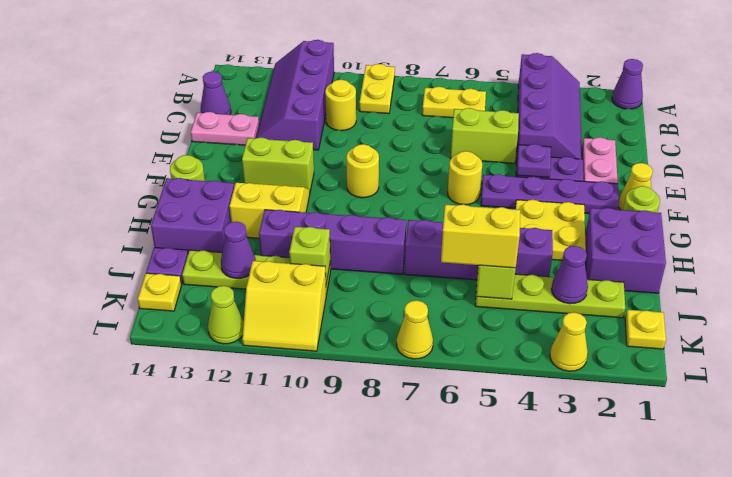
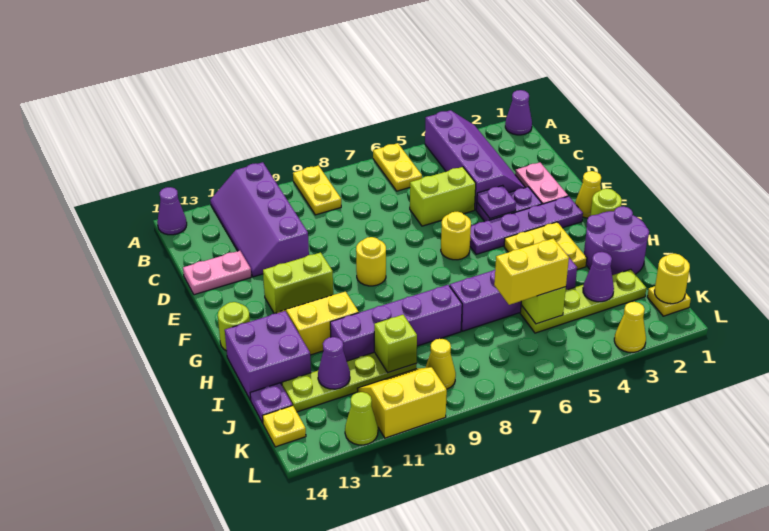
yellow plate B6:B7 level 1 -> yellow plate A6:B6 level 1
yellow round brick C10 level 1 -> yellow round brick K1 level 2
purple cone C14 level 1 -> purple cone A14 level 1
purple brick H1:I2 level 1 -> purple round brick H1:I2 level 1
yellow slope K10:L11 level 1 top K -> yellow slope K10:L11 level 1 top L
yellow cone L7 level 1 -> yellow cone K9 level 1

